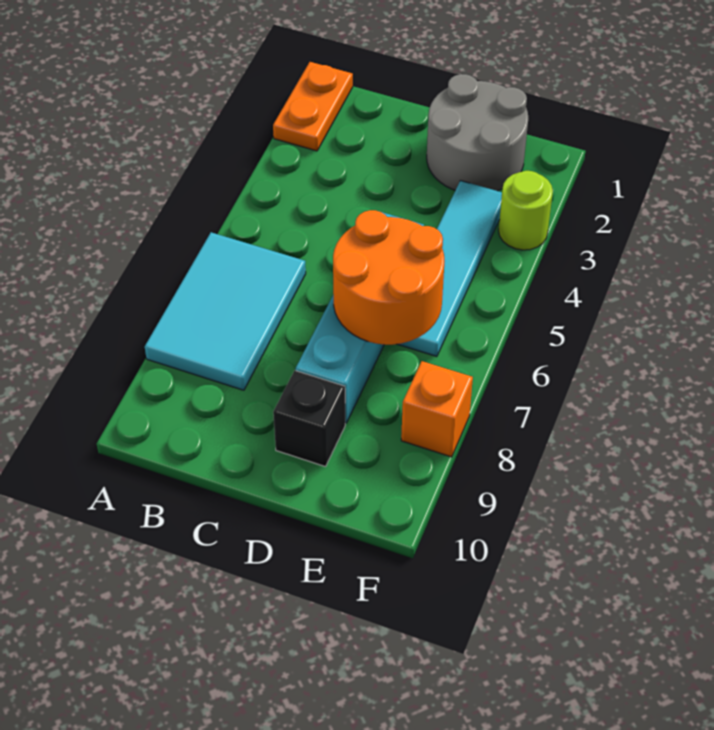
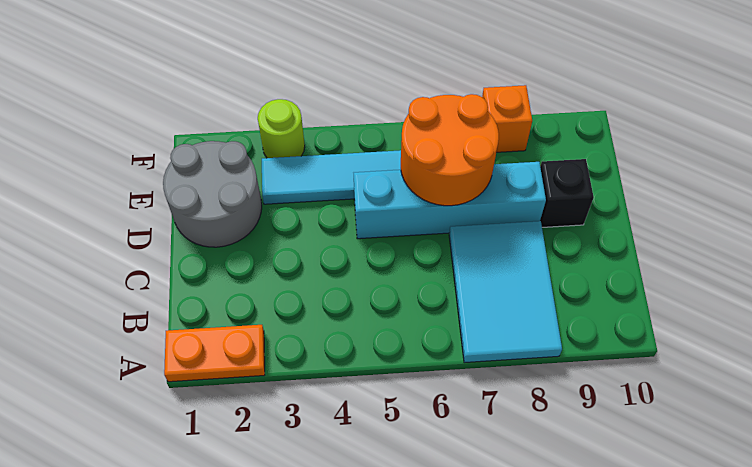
cyan tile A6:B8 level 1 -> cyan tile A7:C8 level 1

